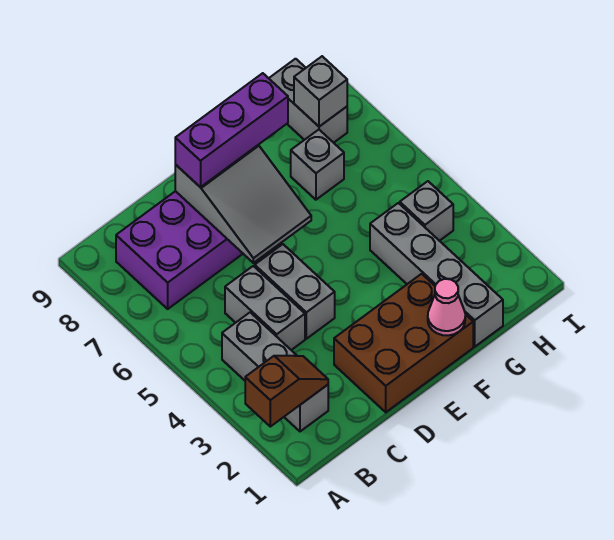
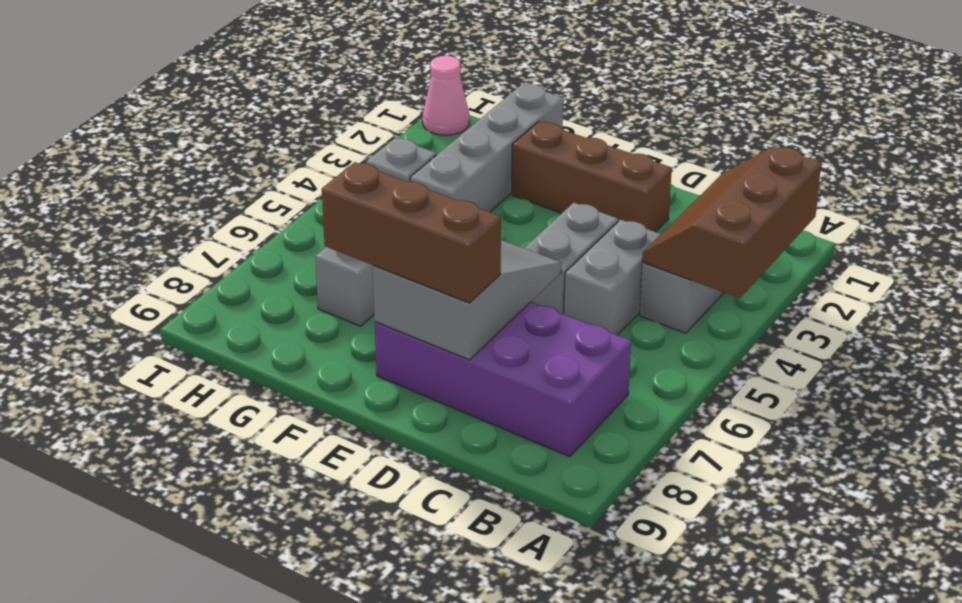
brown slope A2:B2 level 2 top A -> brown slope A2:B4 level 2 top A
brown brick D1:F2 level 1 -> brown brick D2:F2 level 1
purple brick D8:F8 level 3 -> brown brick D8:F8 level 3
pink cone F1 level 2 -> pink cone I1 level 1
grey brick H8:H9 level 1 -> none
grey brick H8 level 2 -> none

